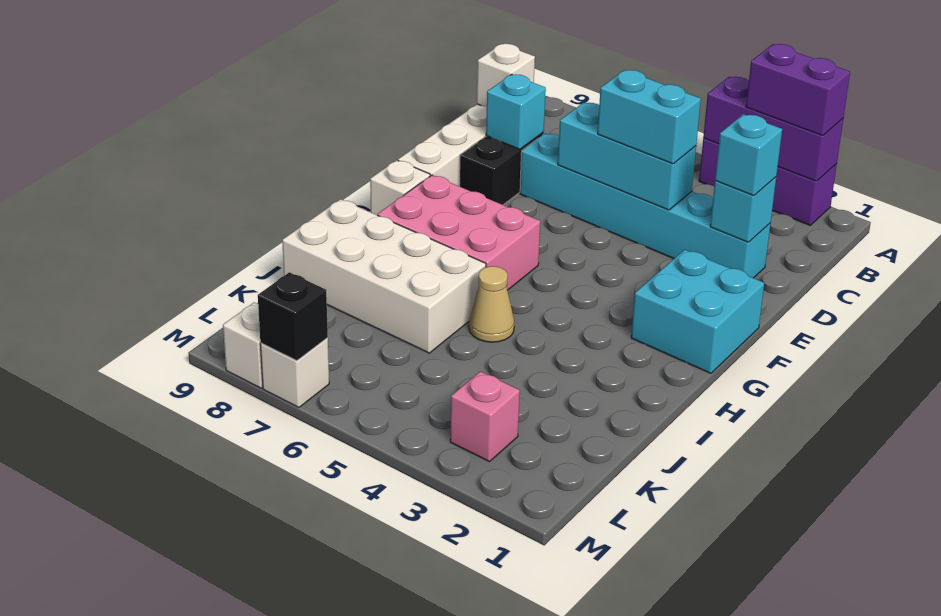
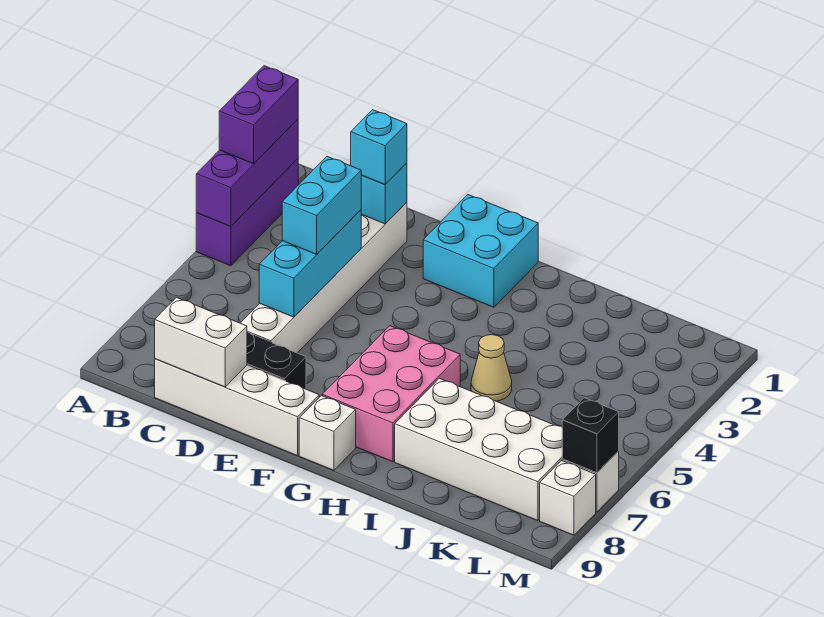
white brick C9 level 2 -> white brick C9:D9 level 2
cyan brick D2:D7 level 1 -> white brick D2:D7 level 1
cyan brick D8 level 2 -> none
white brick I6:J9 level 1 -> white brick I7:L8 level 1
pink brick L3 level 1 -> none

